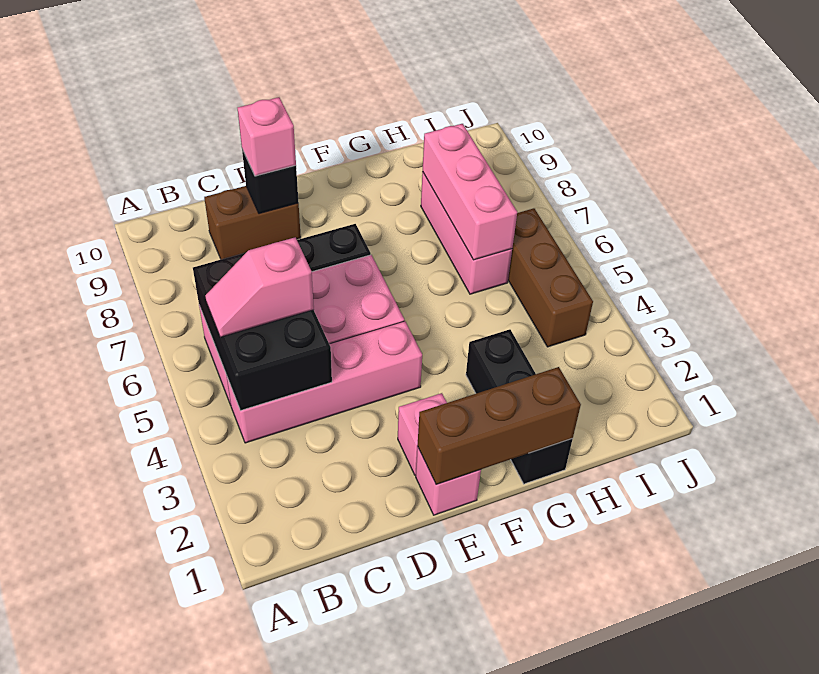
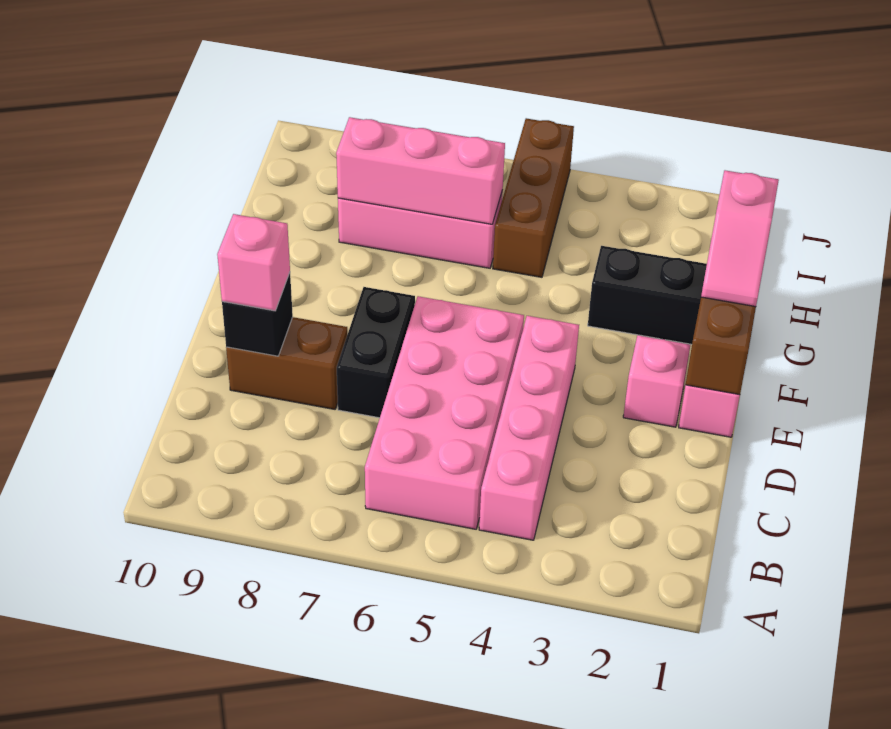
black brick B4:C6 level 2 -> none
pink slope B5:C5 level 3 top C -> pink slope F1:G1 level 3 top G
brown brick C9:D9 level 1 -> brown brick D8:D9 level 1
brown brick I4:I6 level 1 -> brown brick H5:J5 level 1

